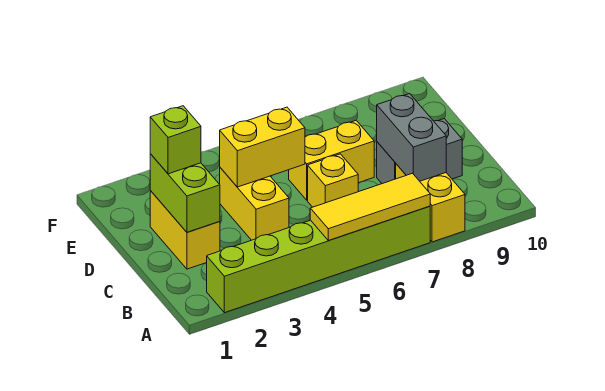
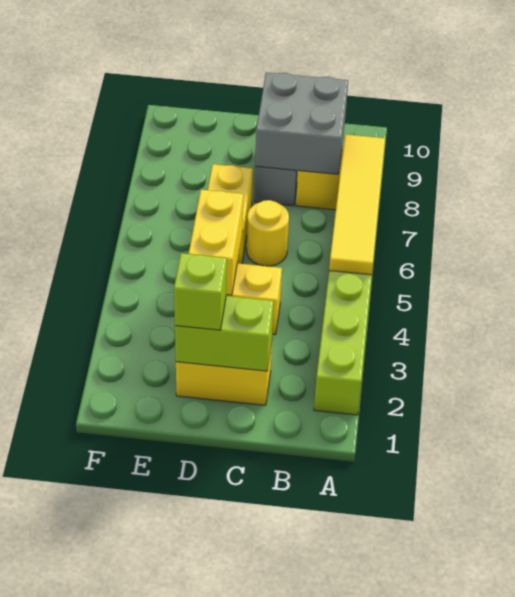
yellow tile A5:A7 level 2 -> yellow tile A5:A8 level 2
grey brick B8:C8 level 2 -> grey brick B8:C9 level 2
yellow brick C6 level 1 -> yellow round brick C6 level 1

